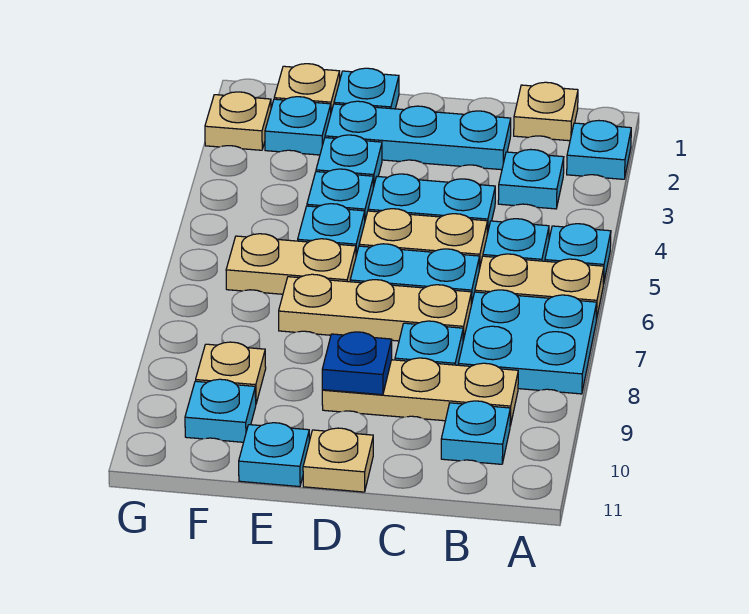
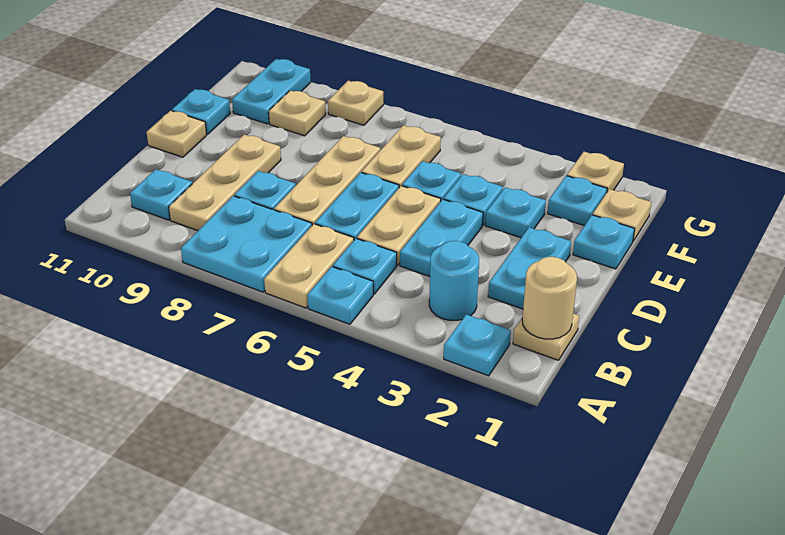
none -> tan round brick B1 level 2
cyan plate B3 level 1 -> cyan round brick B3 level 1
cyan plate C2:E2 level 1 -> cyan plate C2:D2 level 1
blue plate D9 level 2 -> none
cyan plate F10 level 1 -> cyan plate F10:G10 level 1
none -> tan plate G8 level 1

